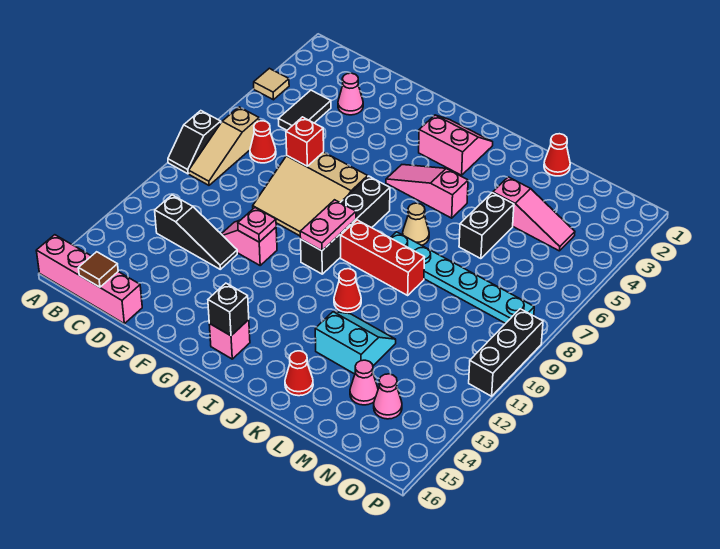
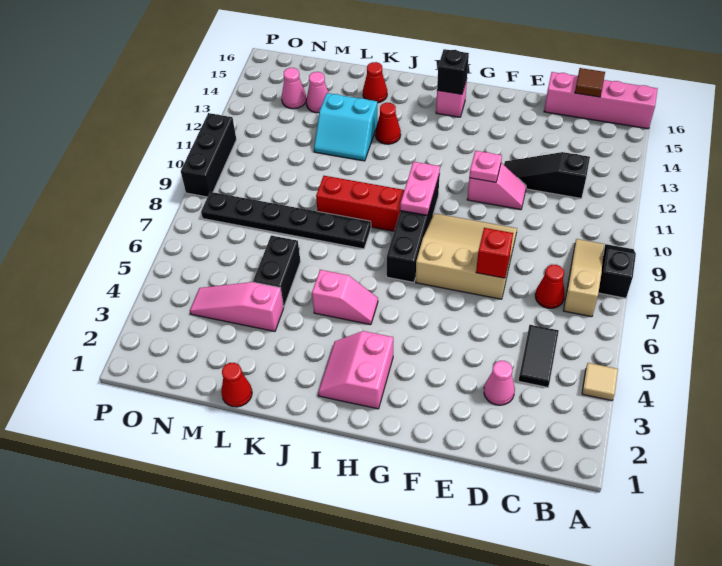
pink slope H2:I3 level 1 top 3 -> pink slope H2:I3 level 1 top H
pink slope H5:J5 level 1 top J -> pink slope I5:J5 level 1 top J
tan cone J7 level 1 -> none
cyan plate J8:O8 level 1 -> black plate J8:O8 level 1
red cone J11 level 1 -> red cone J13 level 1

